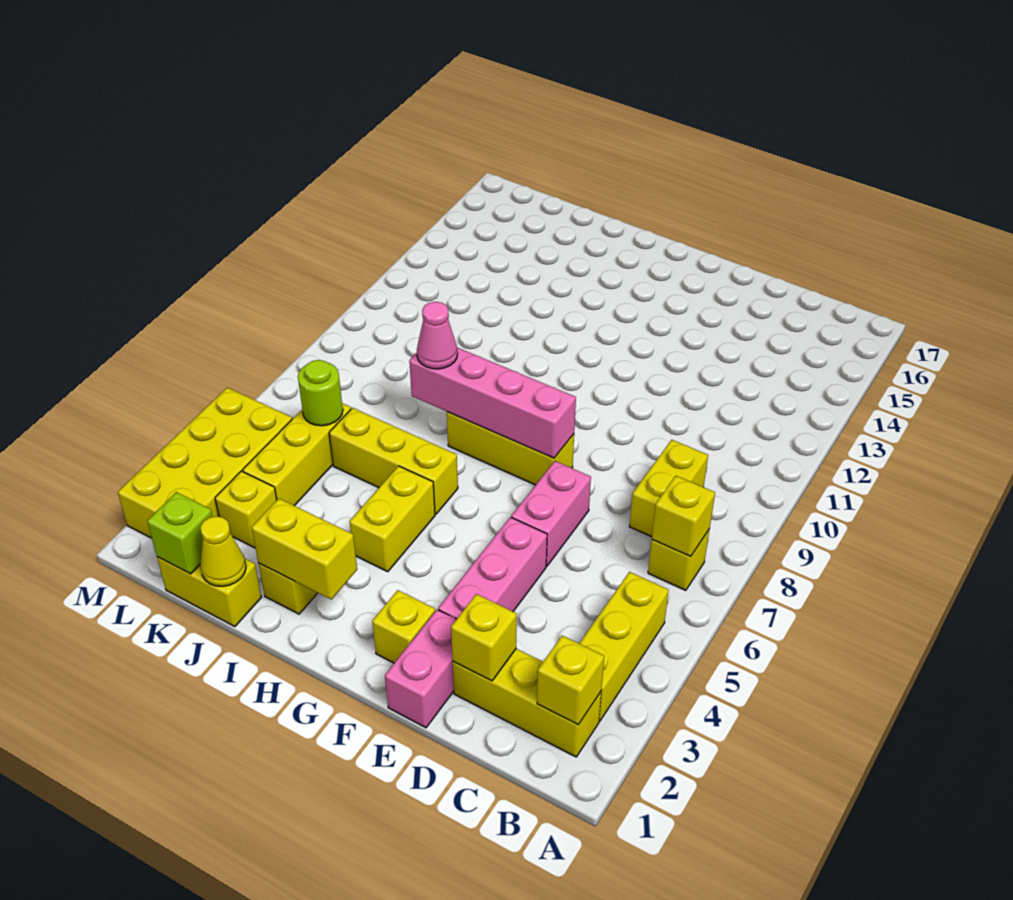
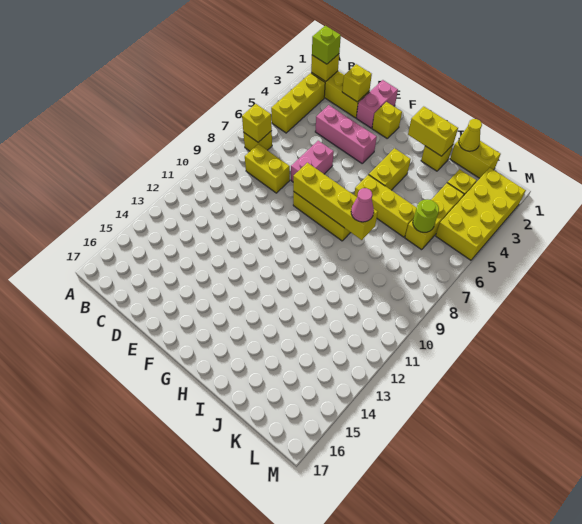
yellow brick C8:C9 level 1 -> yellow brick C8:D8 level 1
pink brick E3:E5 level 1 -> pink brick D4:F4 level 1
pink brick F8:I8 level 2 -> yellow brick F8:I8 level 2
lime brick K1 level 2 -> lime brick B2 level 3

